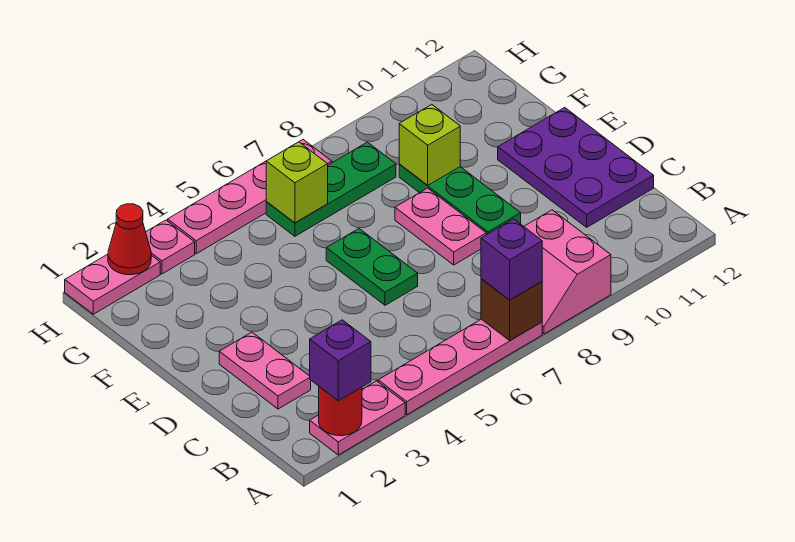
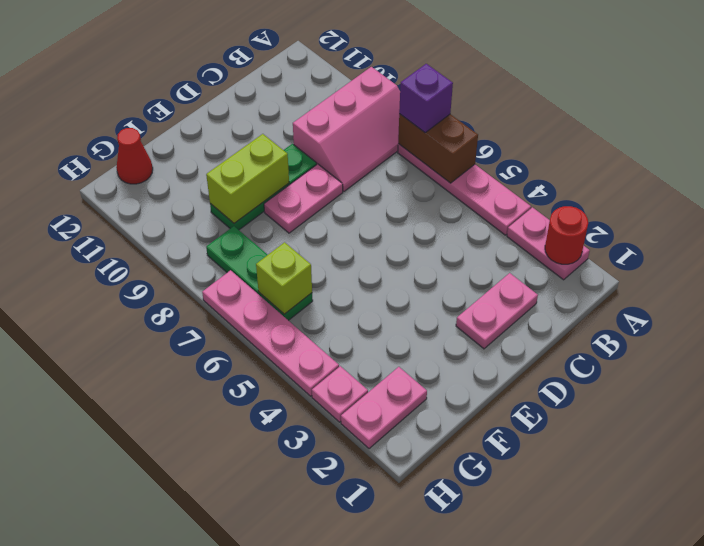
purple brick A2 level 3 -> none
brown brick A7 level 2 -> brown brick A6:A7 level 2
pink slope A8:B9 level 1 top 9 -> pink slope A8:C9 level 1 top 9
purple plate C11:E12 level 1 -> none
green plate D6:E6 level 1 -> none
lime brick F9 level 2 -> lime brick E9:F9 level 2
pink plate H1:H2 level 1 -> pink plate G2:H2 level 1
red cone H2 level 2 -> red cone G12 level 1

